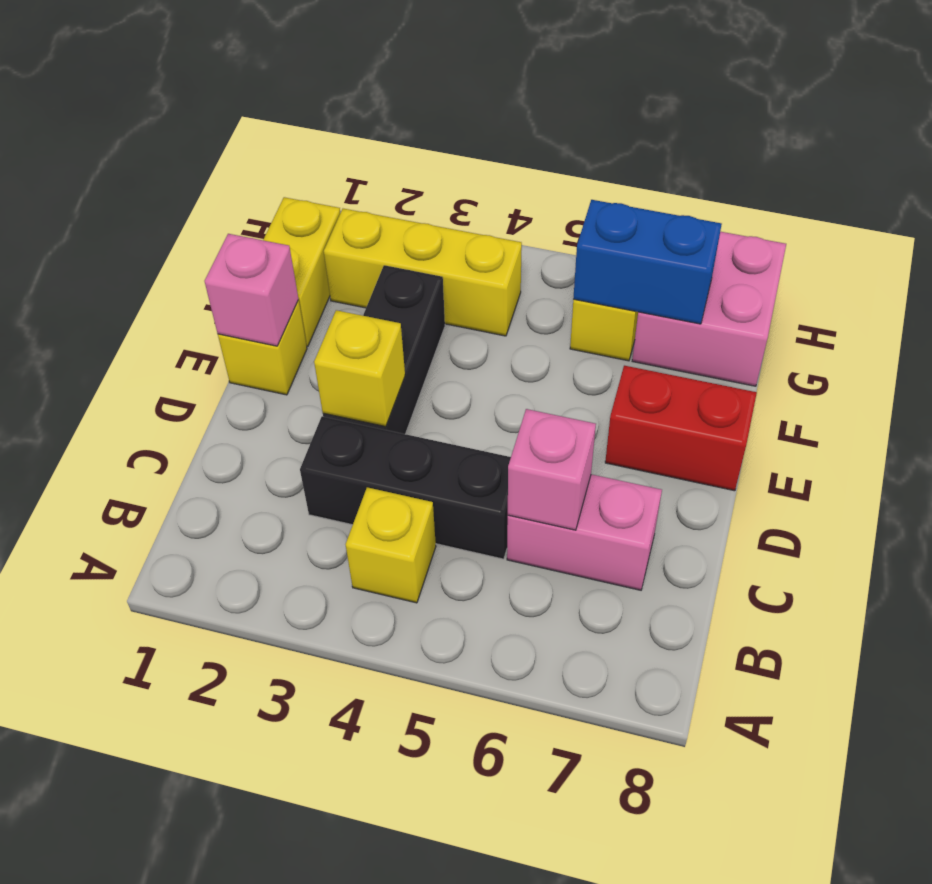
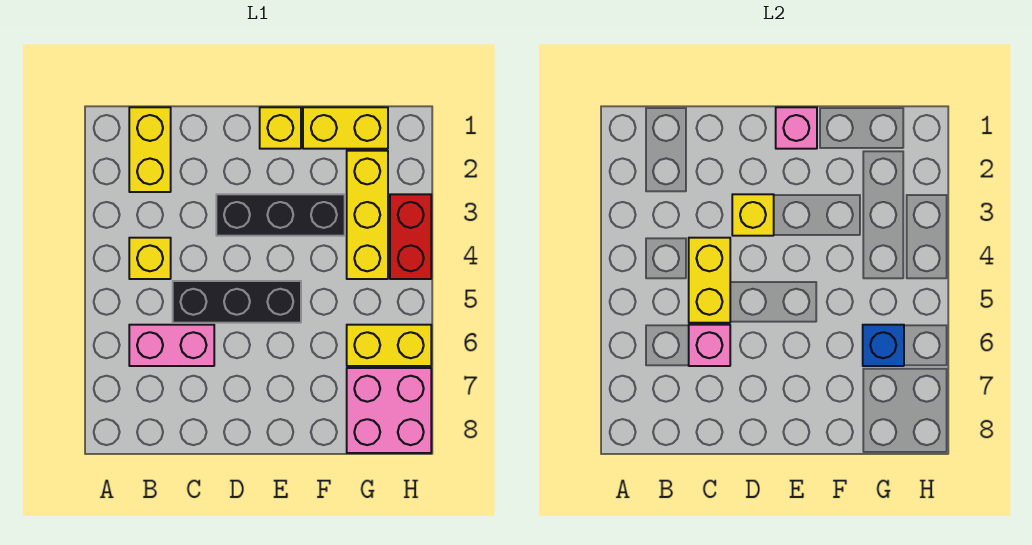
none -> yellow brick B1:B2 level 1
black brick C3:C5 level 1 -> black brick C5:E5 level 1
none -> yellow brick C4:C5 level 2
pink brick C6:C7 level 1 -> pink brick B6:C6 level 1
red brick E7:E8 level 1 -> red brick H3:H4 level 1
blue brick G6:G7 level 2 -> blue brick G6 level 2

